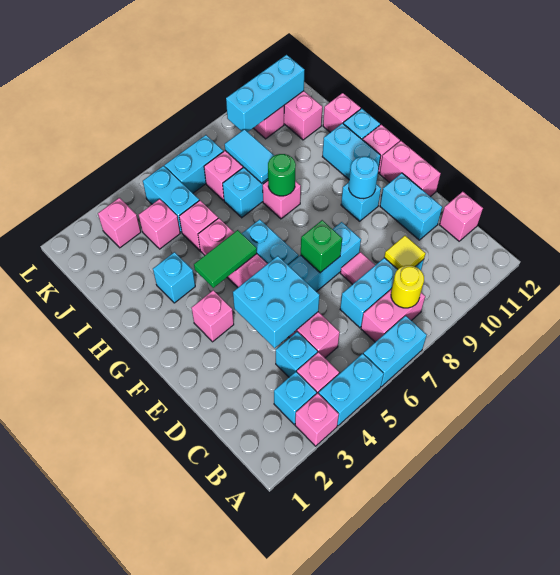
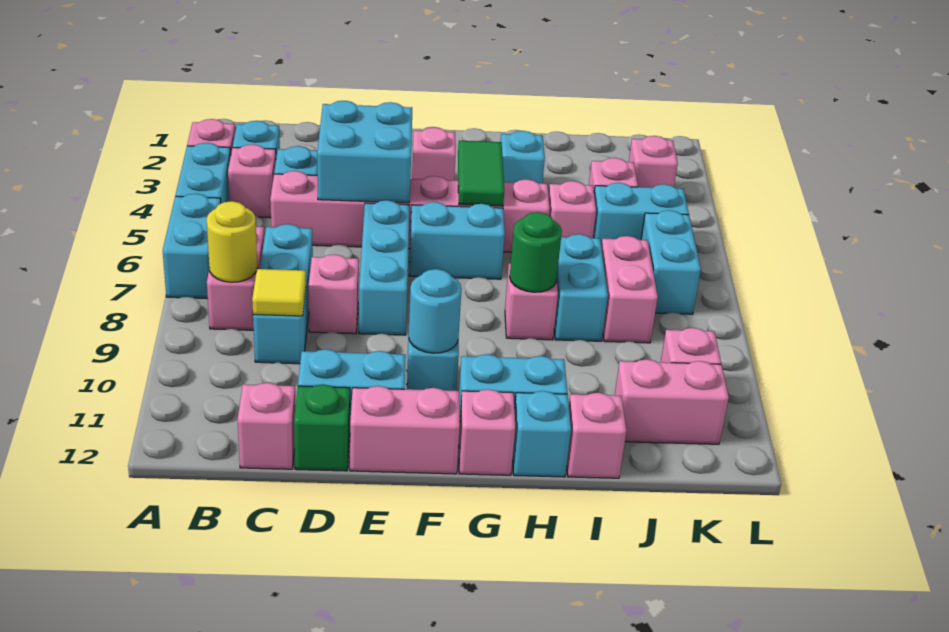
pink tile D8 level 1 -> pink brick D8 level 1
green brick E7 level 2 -> green brick D12 level 1
cyan tile I8:J8 level 2 -> none
cyan brick K9:K11 level 2 -> none

